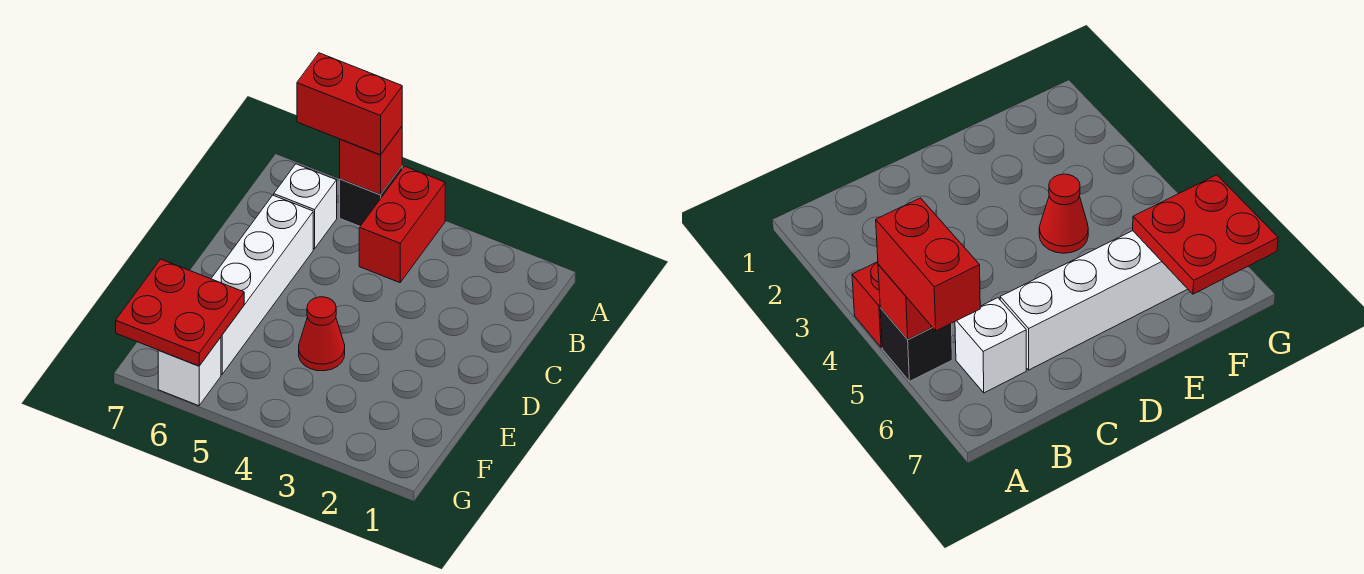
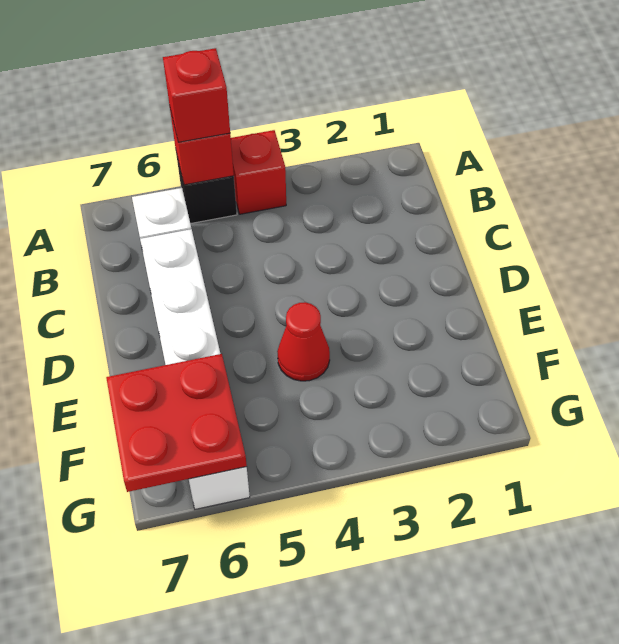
red brick A4:B4 level 1 -> red brick A4 level 1
red brick A5:A6 level 3 -> red brick A5 level 3

